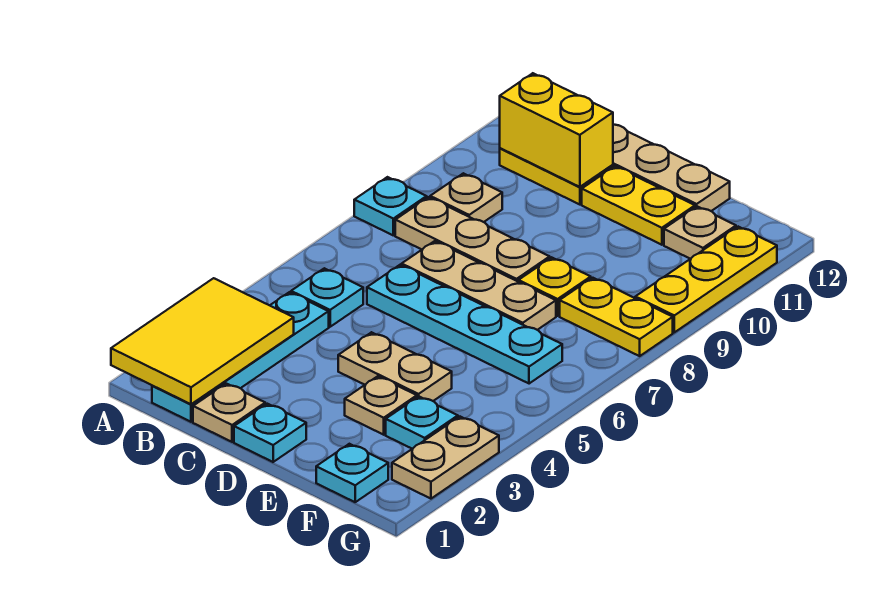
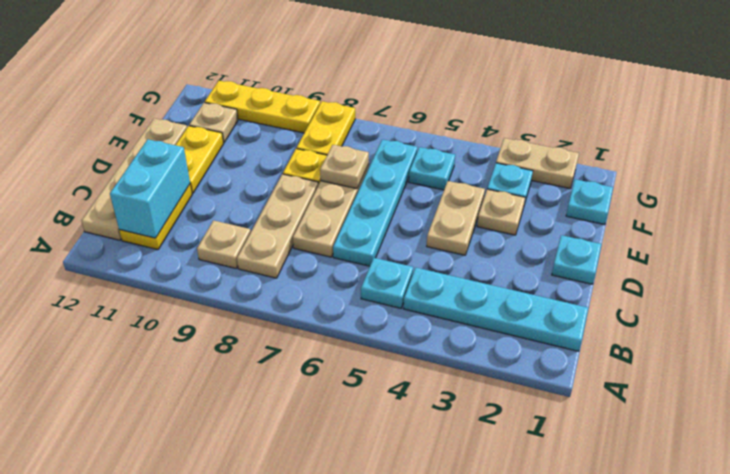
yellow tile A1:B3 level 2 -> none
cyan plate A8 level 1 -> cyan plate F5 level 1
yellow brick B11:C11 level 2 -> cyan brick B11:C11 level 2
tan plate C1 level 1 -> tan plate E7 level 2

